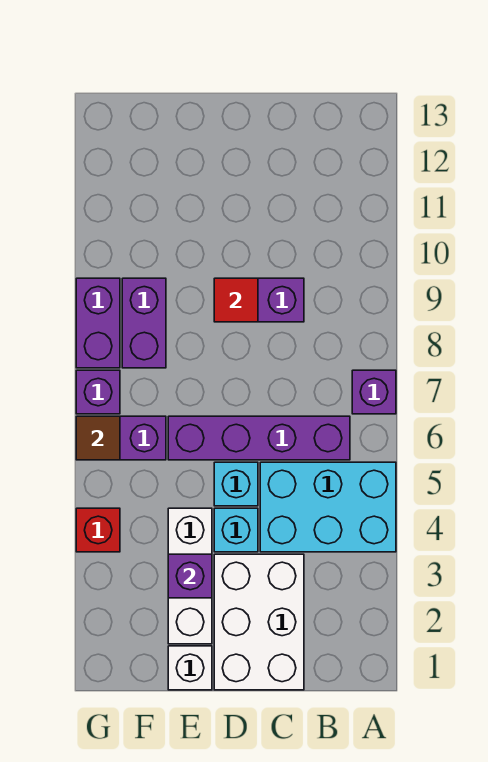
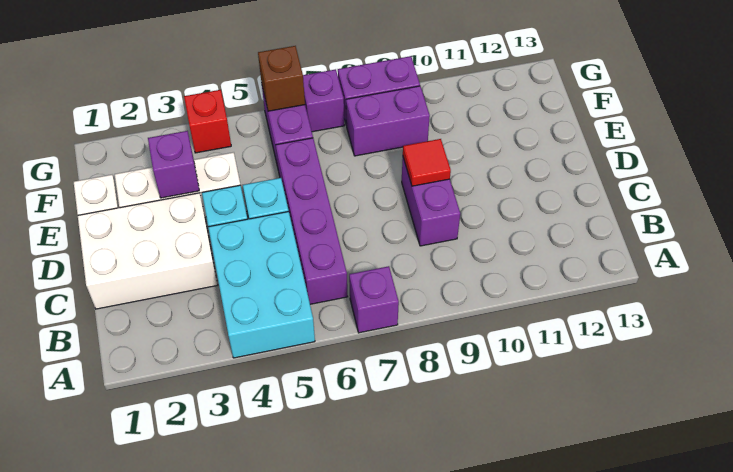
brown tile G6 level 2 -> brown brick G6 level 2

